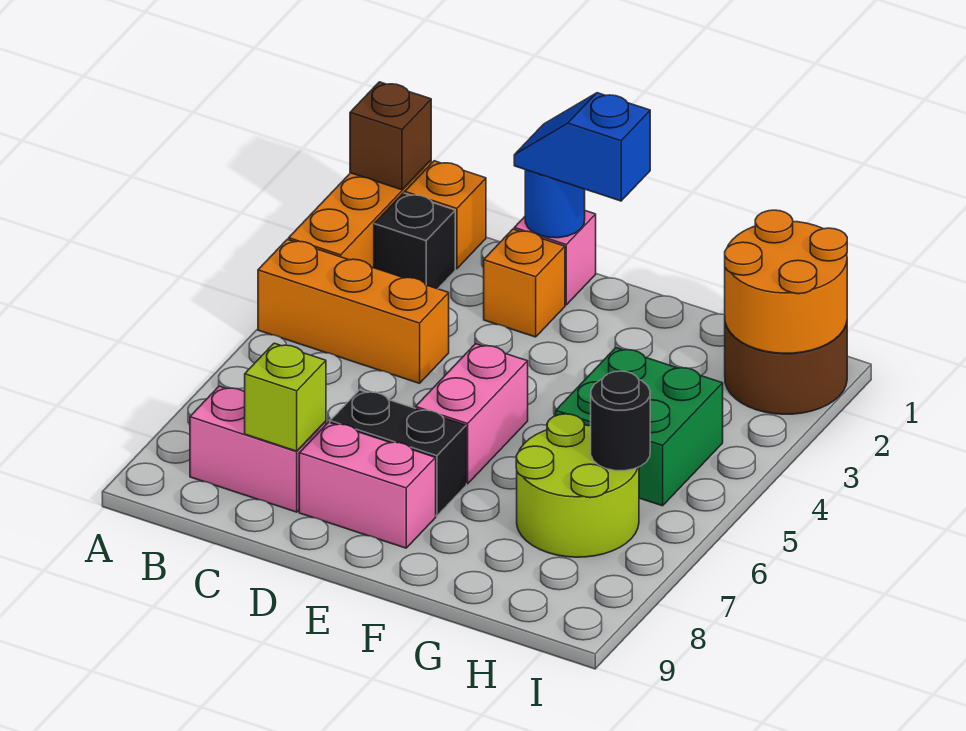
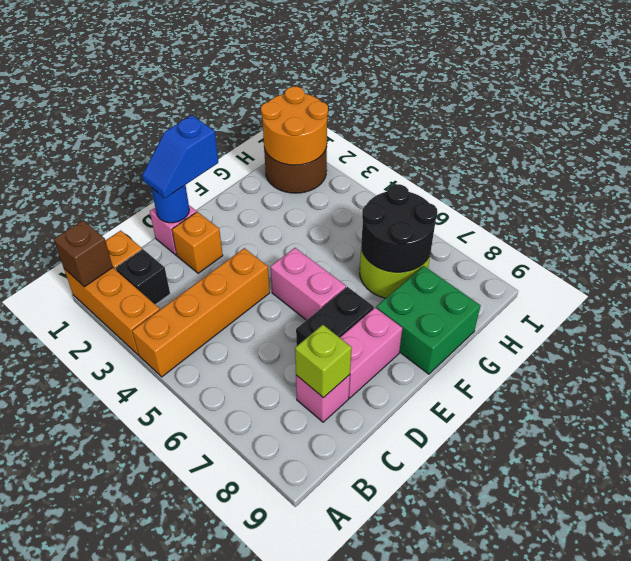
orange brick A4:C4 level 1 -> orange brick A4:D4 level 1
pink brick B8:C8 level 1 -> pink brick C8 level 1
green brick G4:H5 level 1 -> green brick F8:G9 level 1
black round brick H6 level 2 -> black round brick G6:H7 level 2

